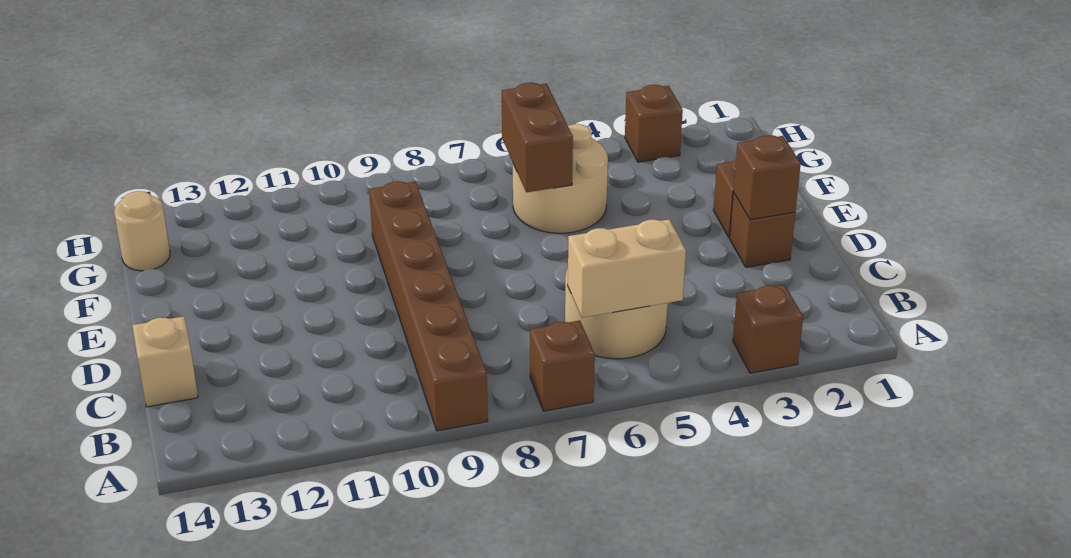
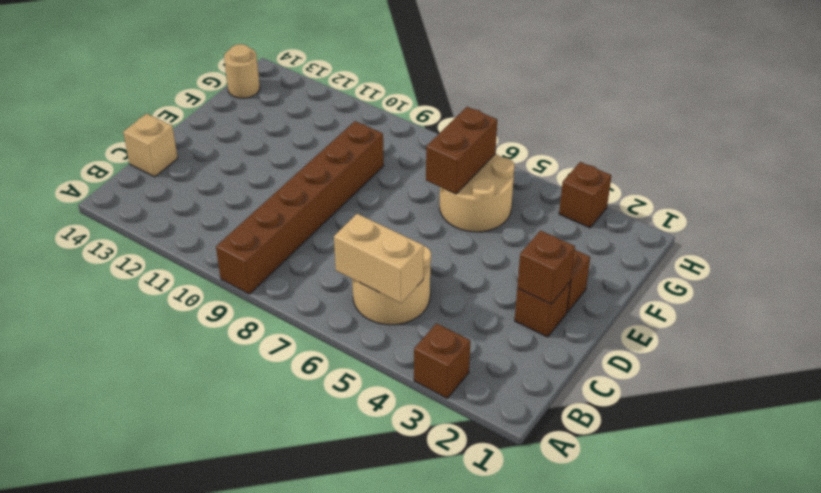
brown brick A7 level 1 -> none

